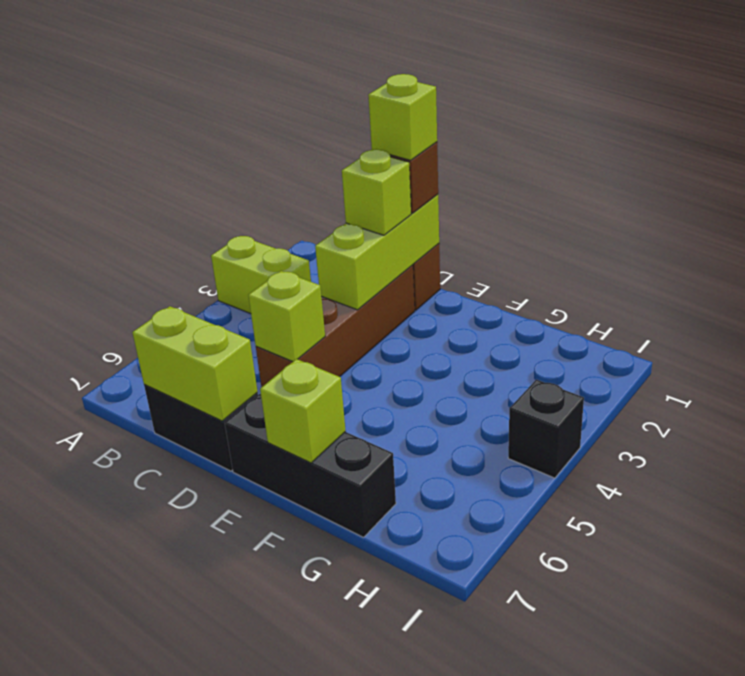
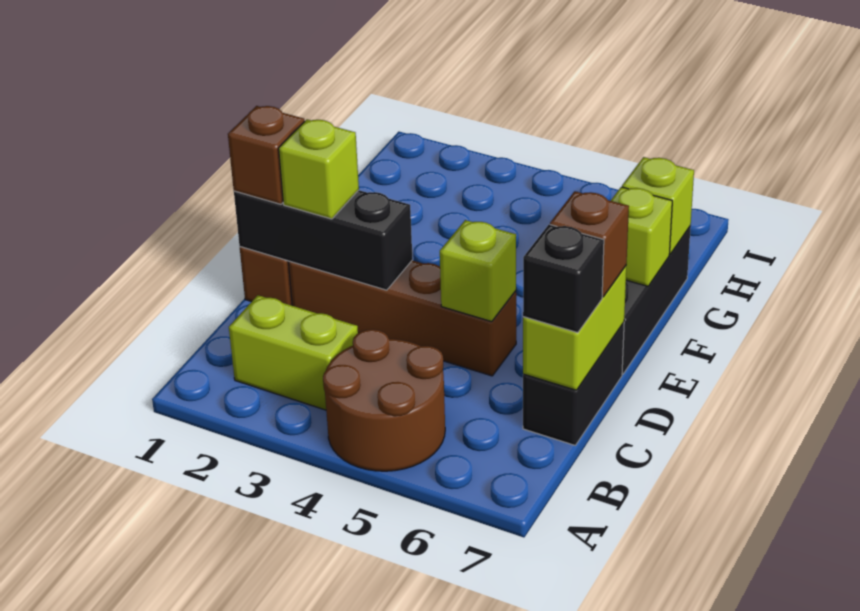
lime brick A3:B3 level 1 -> lime brick B2:B3 level 1
none -> brown round brick A4:B5 level 1
lime brick D1:D3 level 2 -> black brick D1:D3 level 2
lime brick D1 level 4 -> lime brick G7 level 2
none -> brown brick D7 level 3
black brick I4 level 1 -> black brick C7 level 3

